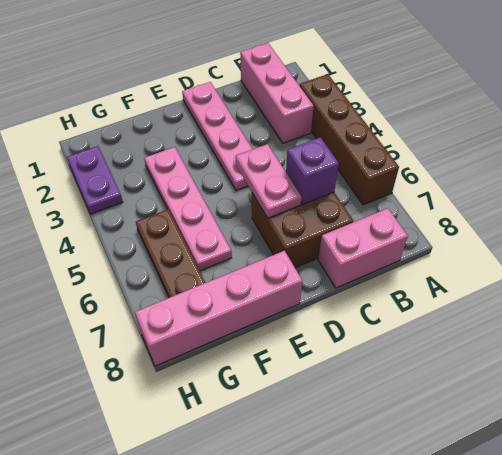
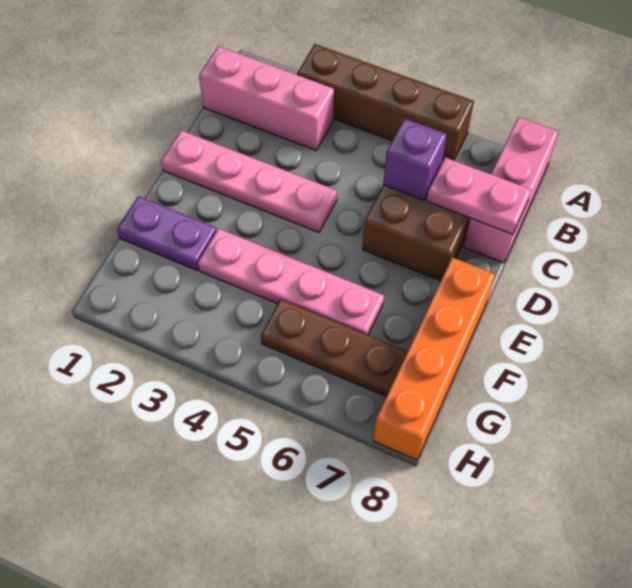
pink brick B8:C8 level 1 -> pink brick A8:C8 level 1
pink plate D5:D6 level 2 -> pink plate C7:C8 level 2
pink brick E8:H8 level 1 -> orange brick E8:H8 level 1
purple plate H2:H3 level 1 -> purple plate F1:F2 level 1

